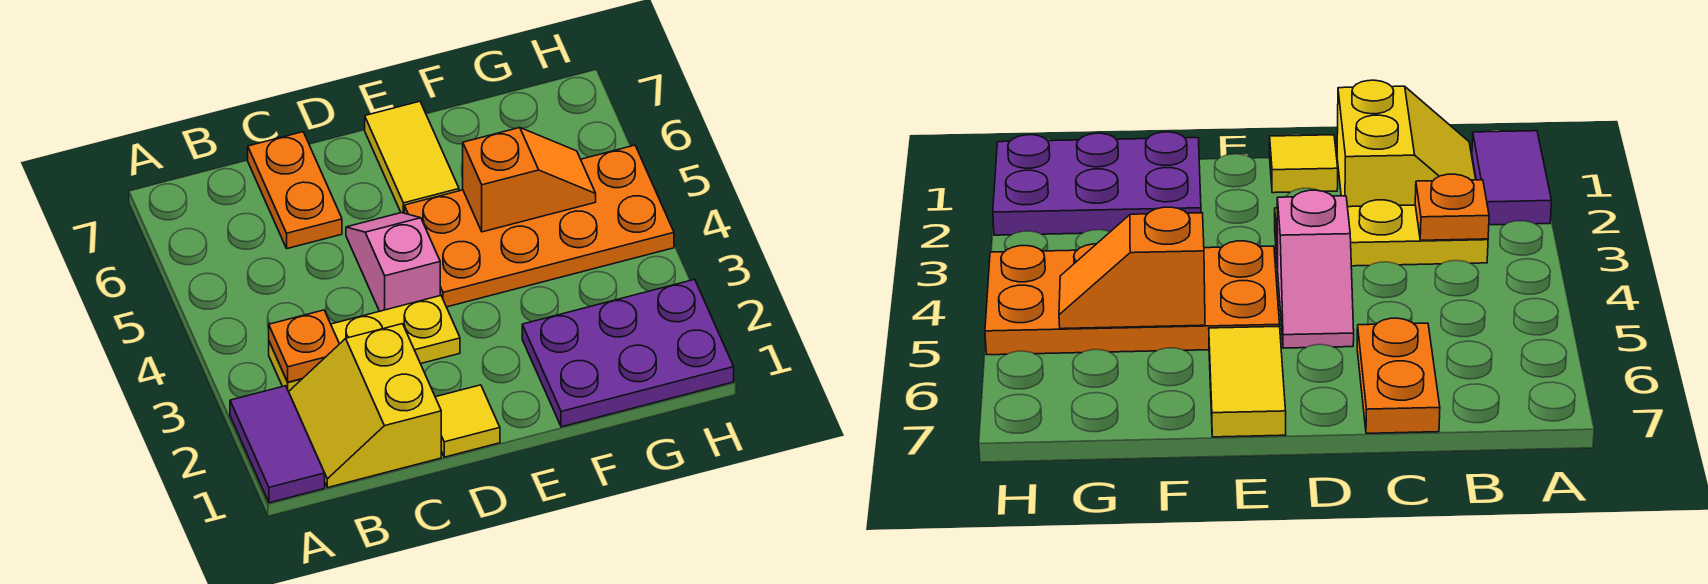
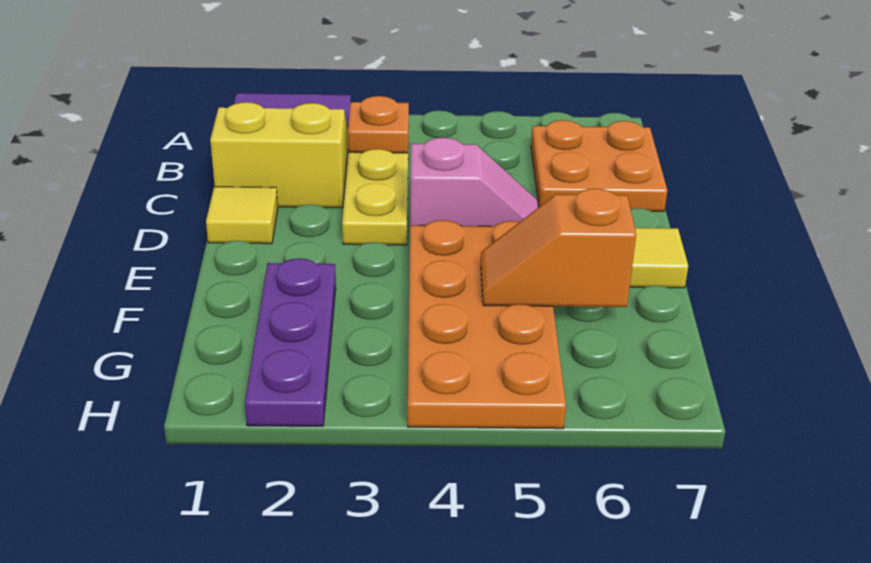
orange plate C6:C7 level 1 -> orange plate B6:C7 level 1
purple plate F1:H2 level 1 -> purple plate F2:H2 level 1
orange slope F5:G5 level 2 top F -> orange slope F5:F6 level 2 top 6

